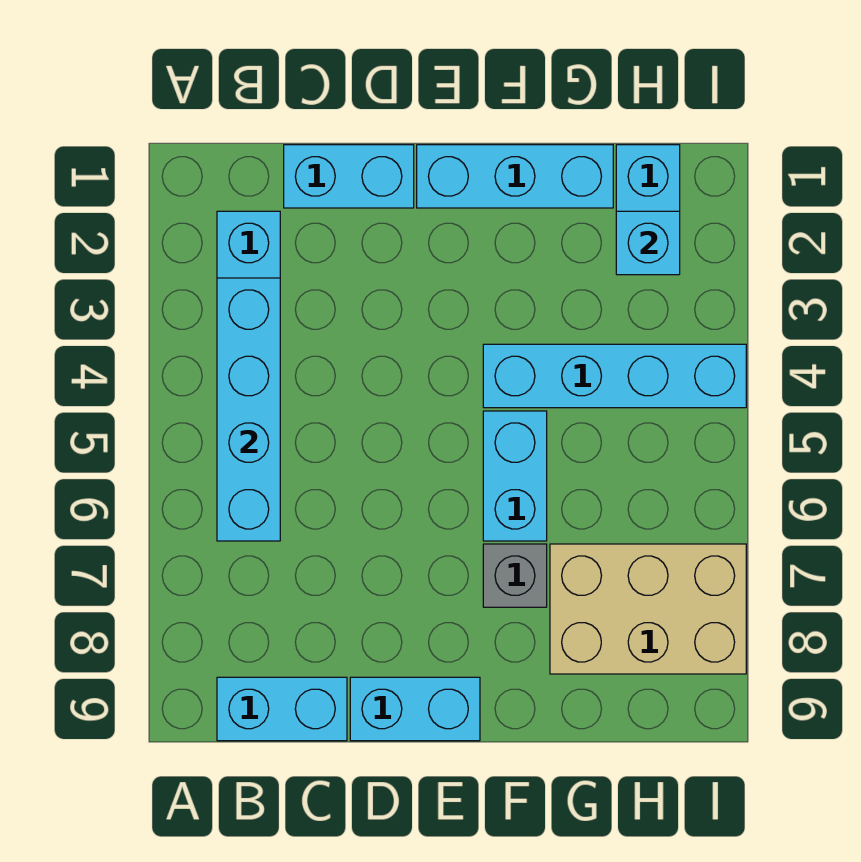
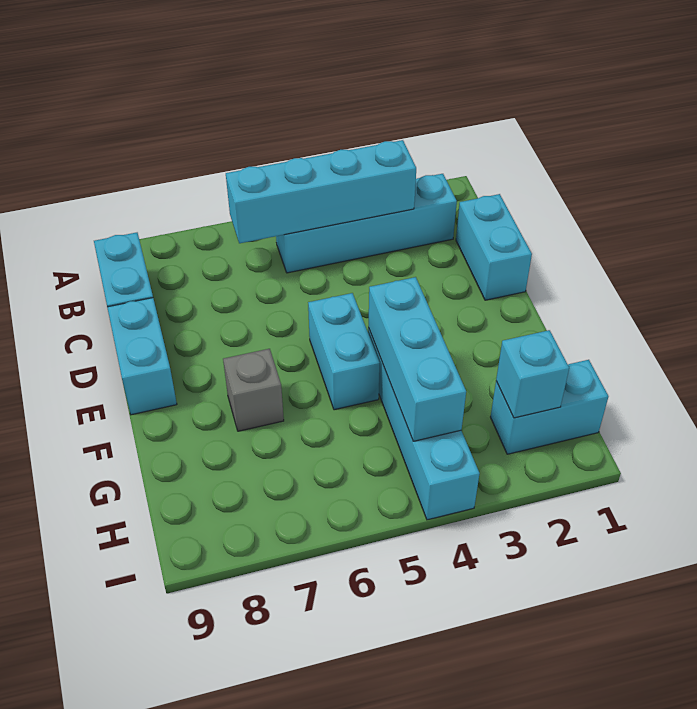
cyan brick E1:G1 level 1 -> cyan brick F4:H4 level 2
cyan brick F5:F6 level 1 -> cyan brick E5:F5 level 1
tan brick G7:I8 level 1 -> none

